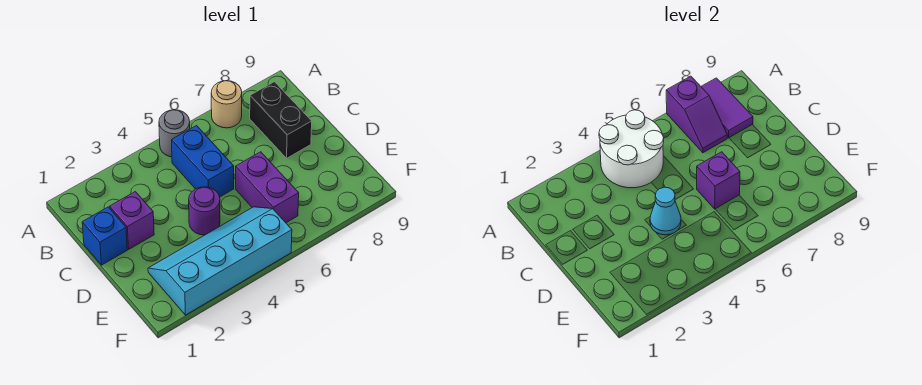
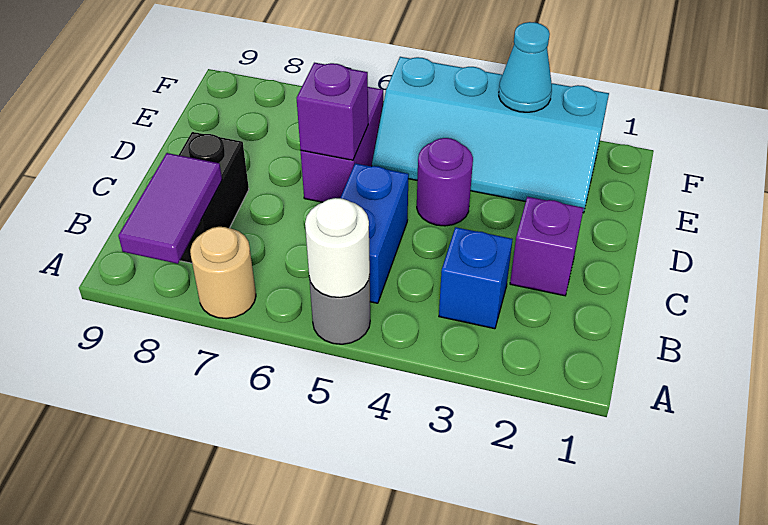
white round brick A4:B5 level 2 -> white round brick A5 level 2
purple slope A7:B7 level 2 top A -> none
blue brick C1 level 1 -> blue brick B3 level 1
cyan cone D4 level 2 -> cyan cone F3 level 2

